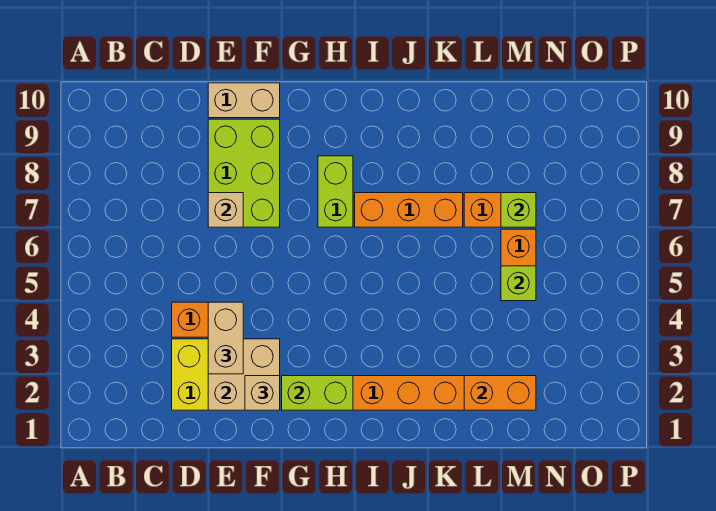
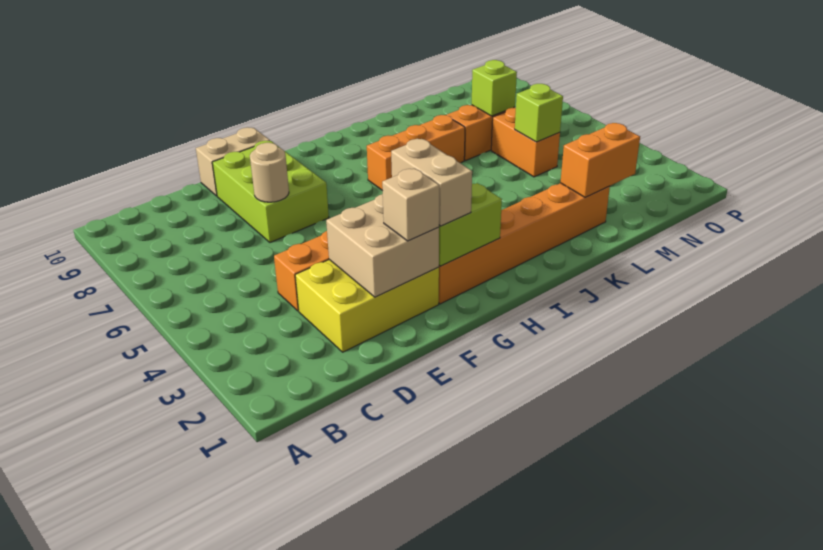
tan brick E3:E4 level 3 -> tan brick G2:G3 level 3
tan brick E7 level 2 -> tan round brick E7 level 2
lime brick H7:H8 level 1 -> none

